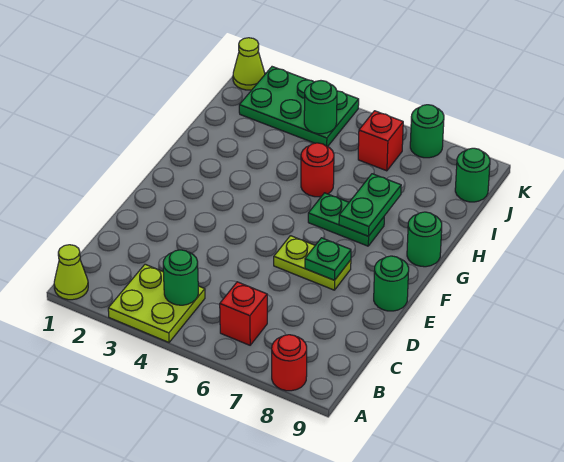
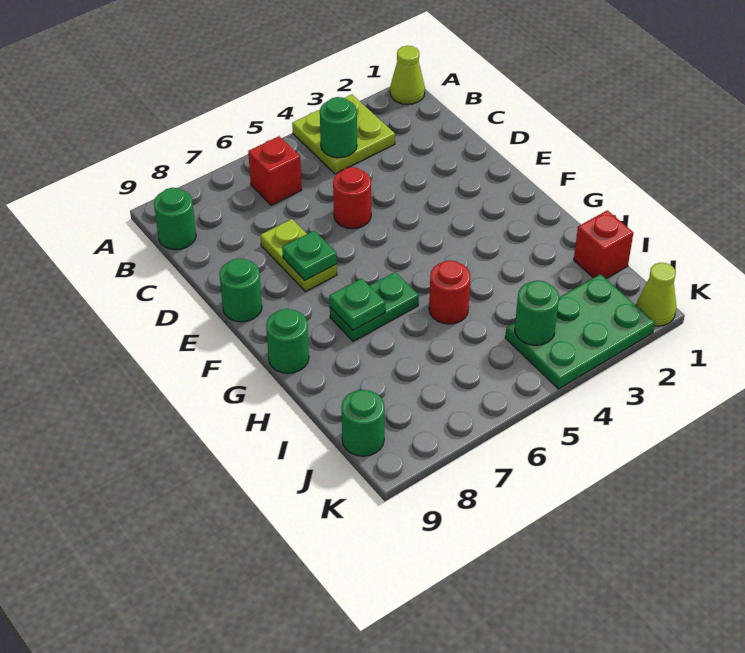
red round brick A8 level 1 -> red round brick D5 level 1
lime plate E6:E7 level 1 -> lime plate D7:E7 level 1
green plate G7:H7 level 2 -> green plate G7 level 2
red brick J6 level 1 -> red brick I1 level 1
green round brick K7 level 1 -> green round brick B9 level 1

